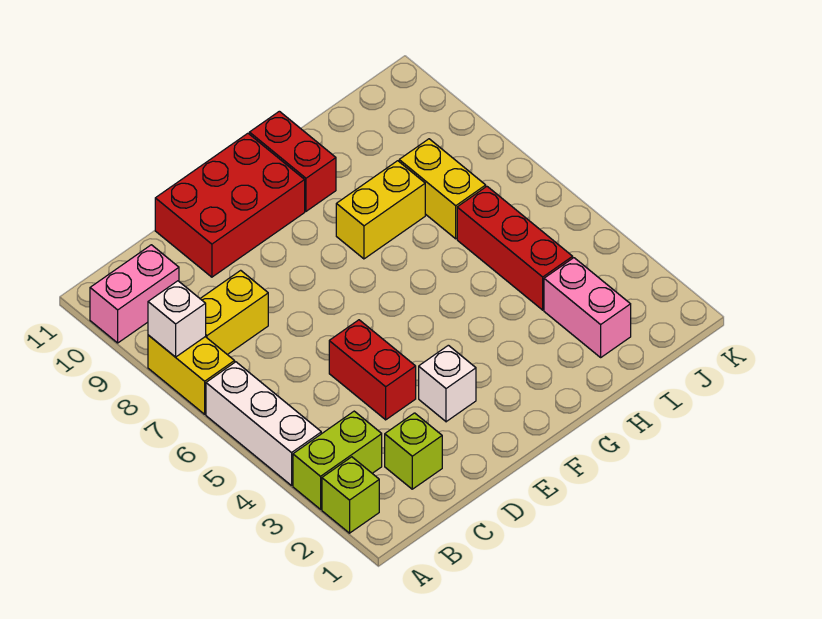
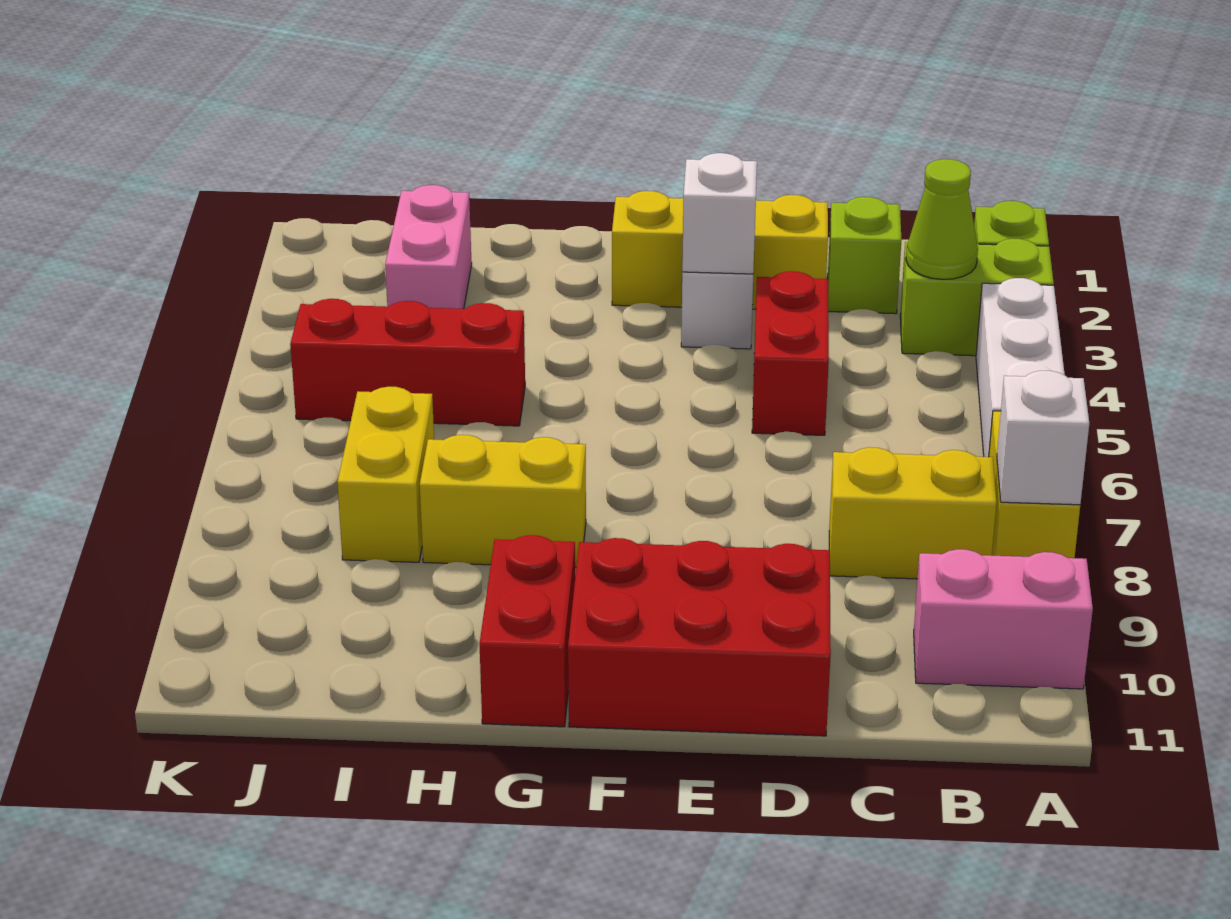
none -> lime cone B3 level 2
none -> yellow brick D2:F2 level 1
none -> white brick E3 level 2
red brick I4:I6 level 1 -> red brick H5:J5 level 1

